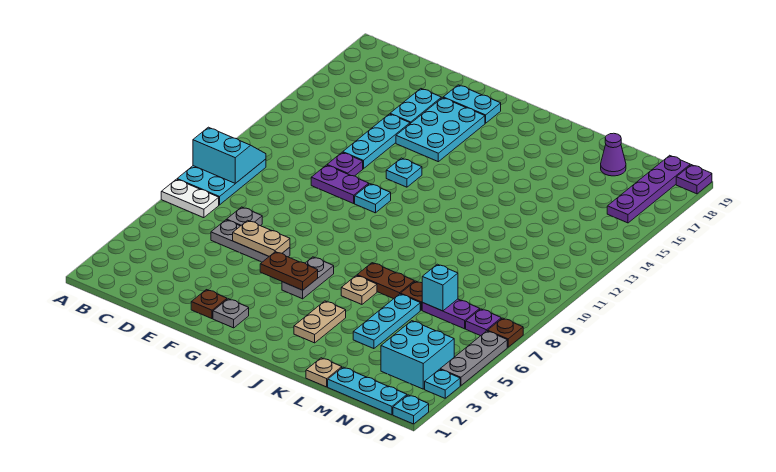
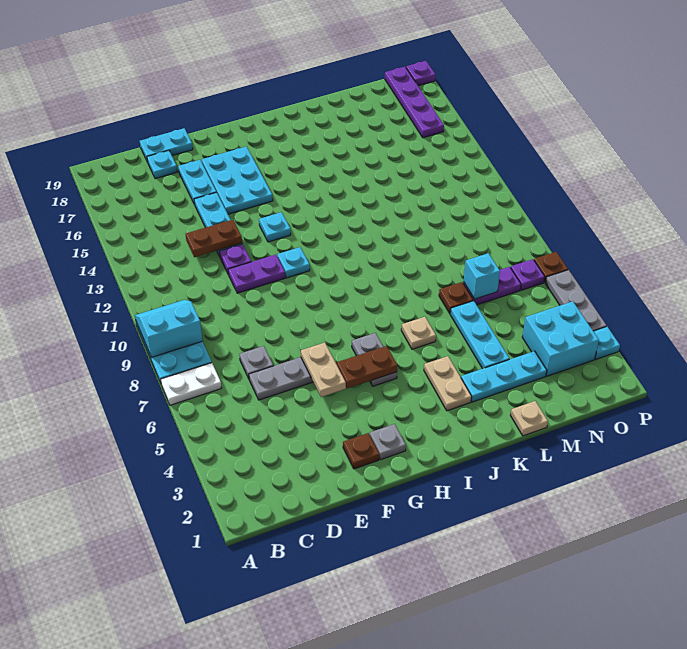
tan plate E6:F6 level 2 -> tan plate F5:F6 level 2
cyan plate F18:G18 level 1 -> cyan plate D19:E19 level 1
brown plate J7:K7 level 1 -> brown plate D13:E13 level 2
cyan plate M1:O1 level 1 -> cyan plate K3:M3 level 1
purple cone M18 level 1 -> none
cyan plate P1 level 1 -> cyan plate D18 level 1

